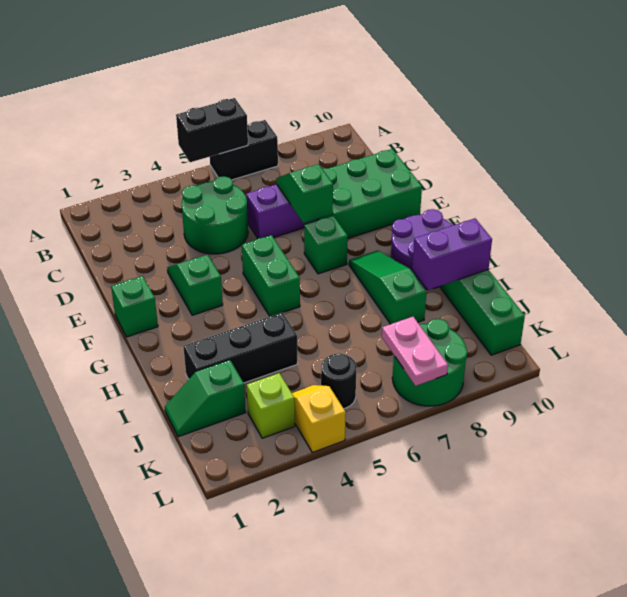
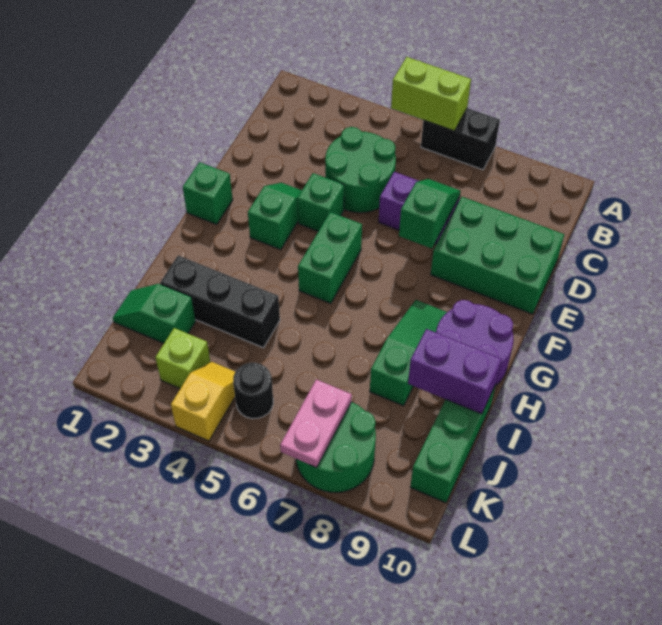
black brick A5:A6 level 2 -> lime brick A5:A6 level 2
green brick F7 level 1 -> green brick E4 level 1

